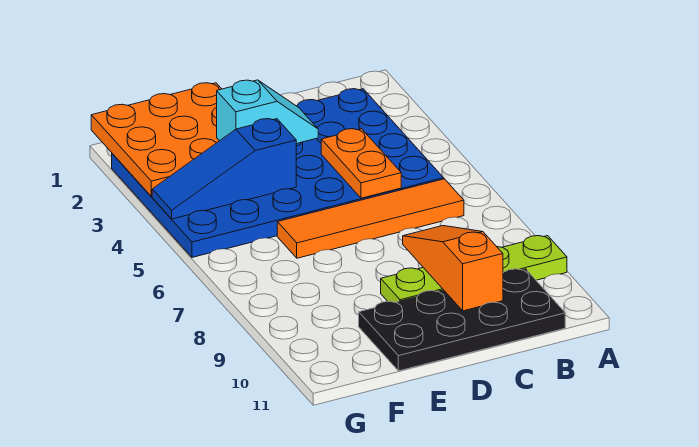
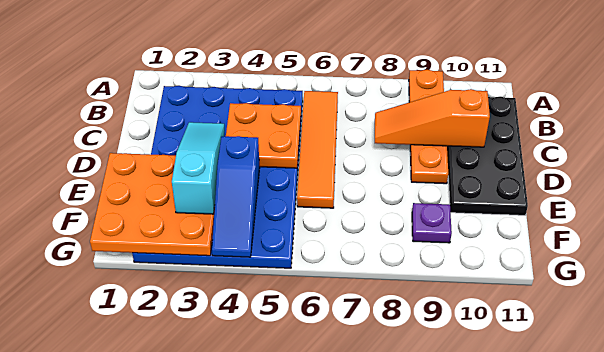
lime plate A9:D9 level 1 -> orange plate A9:D9 level 1
orange plate C4:C5 level 2 -> orange plate C4:D5 level 2
cyan slope D3:E3 level 3 top E -> cyan slope D3:F3 level 3 top F
none -> purple plate F9 level 1

